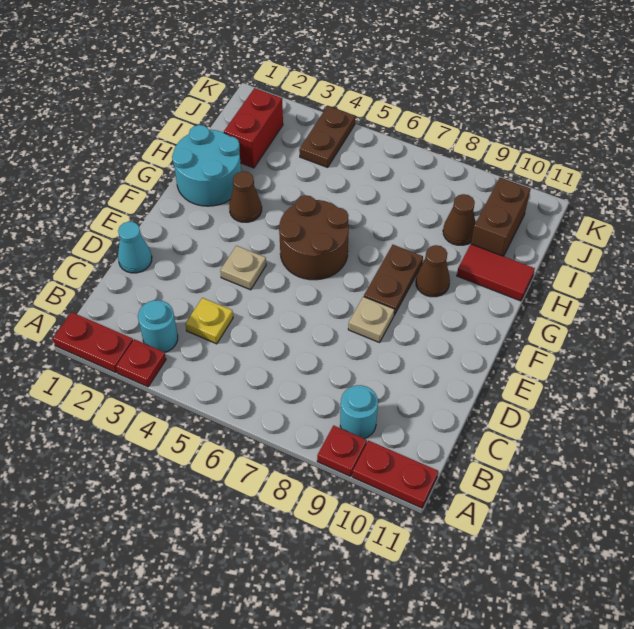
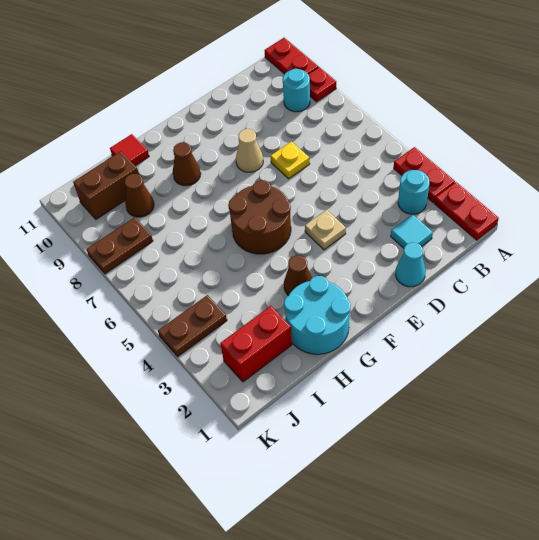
red plate A3 level 1 -> red plate A3:A4 level 1
none -> cyan tile C2 level 1
yellow plate C4 level 1 -> yellow plate D7 level 1
tan plate E8 level 1 -> tan cone E8 level 1
brown plate F8:G8 level 1 -> brown plate J8:K8 level 1
red tile H10:H11 level 1 -> red tile H11 level 1

